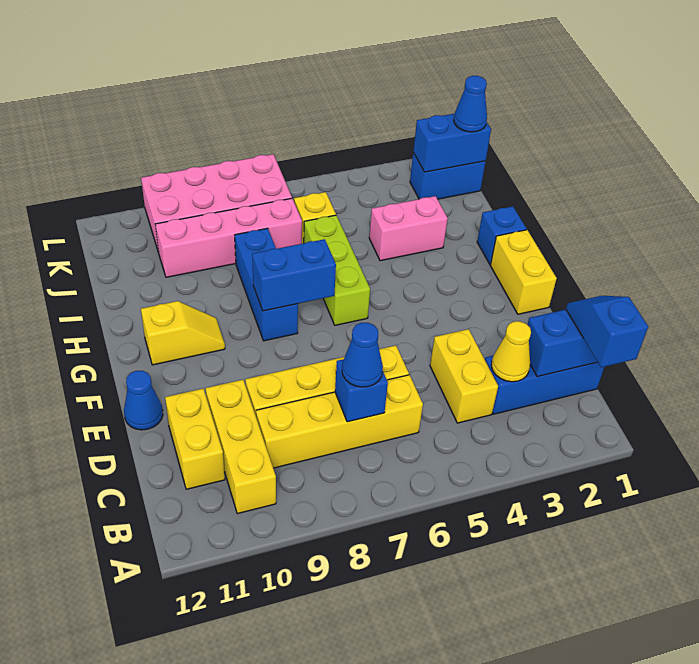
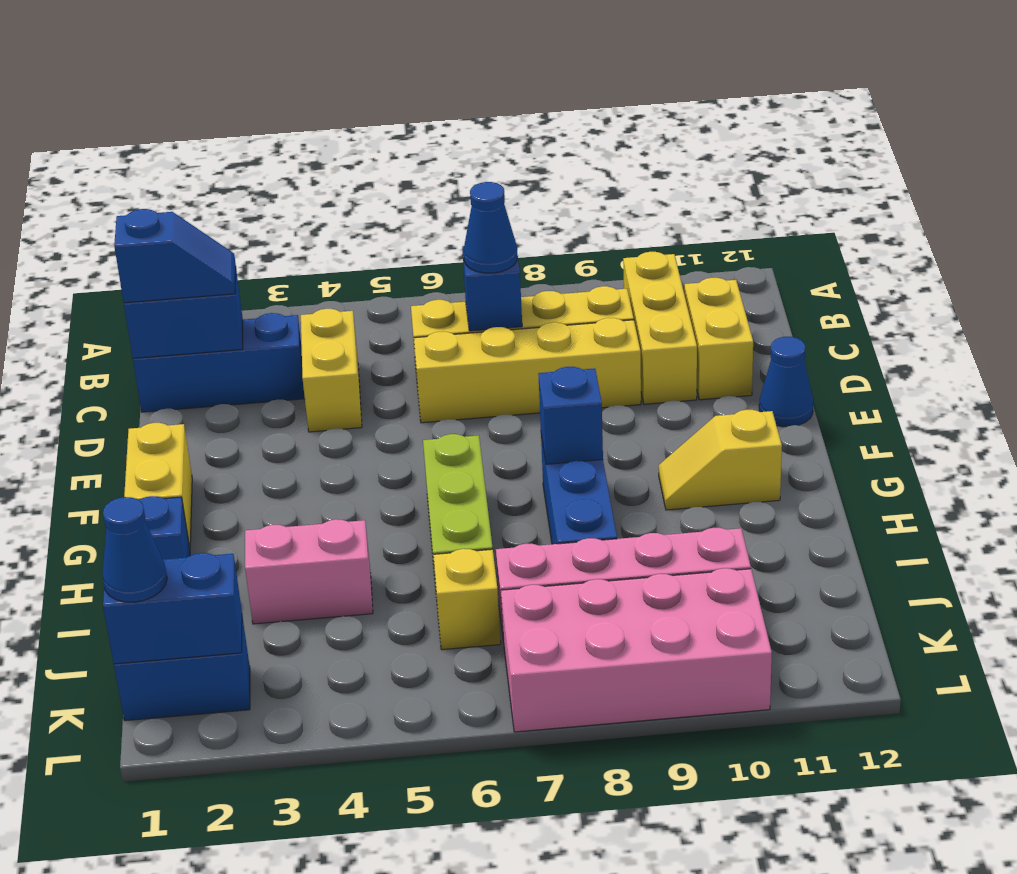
blue slope B1:C1 level 3 top B -> blue slope C1:C2 level 3 top 1
yellow cone C3 level 2 -> none
blue brick G7:G8 level 2 -> blue brick G8 level 2

